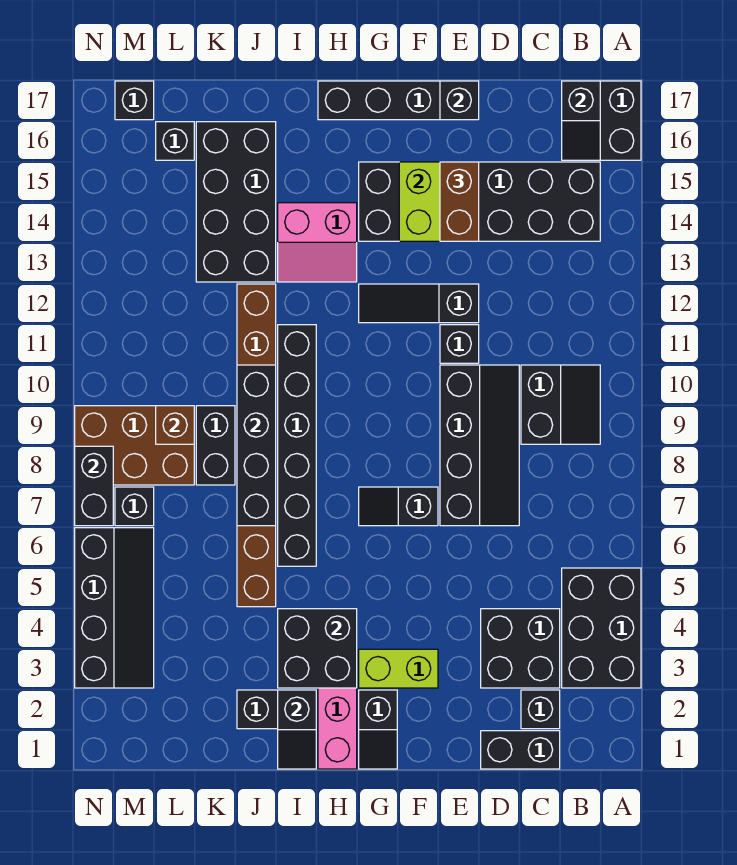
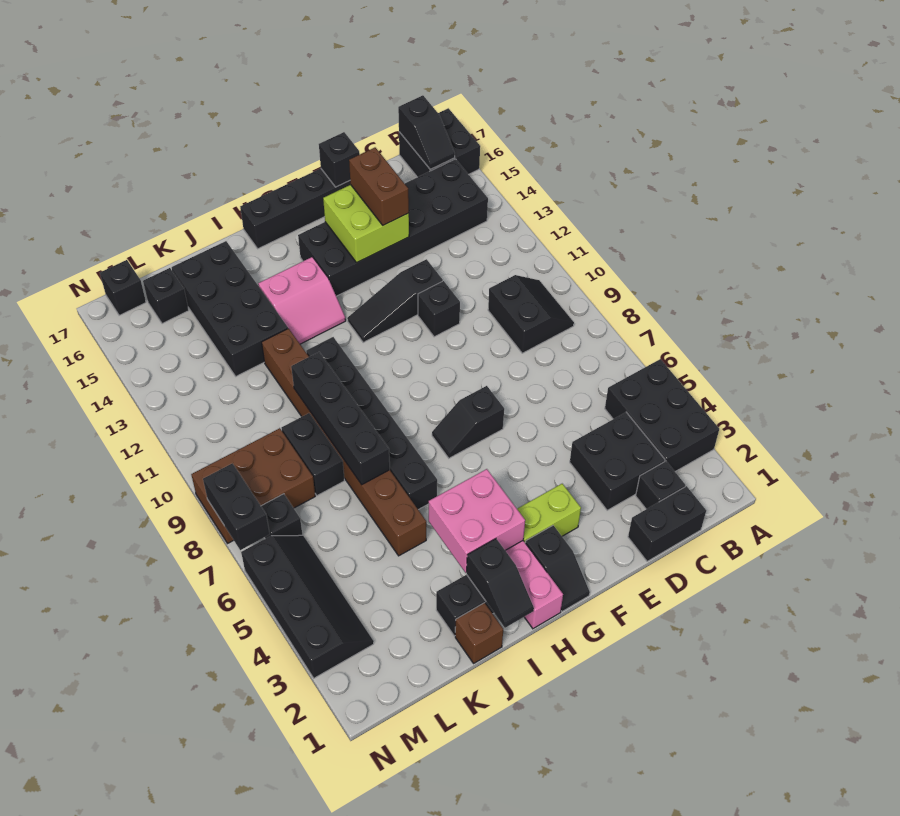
black slope D7:E10 level 1 top E -> none
black brick H3:I4 level 2 -> pink brick H3:I4 level 2
brown brick L9 level 2 -> brown brick J1 level 1

